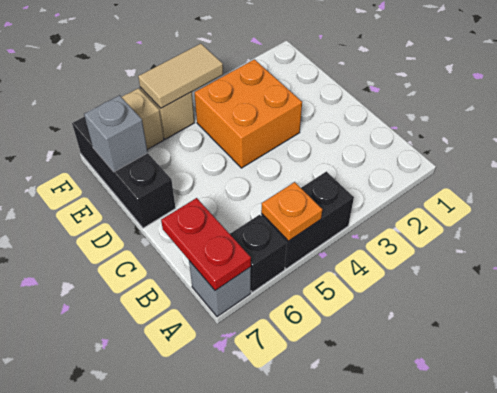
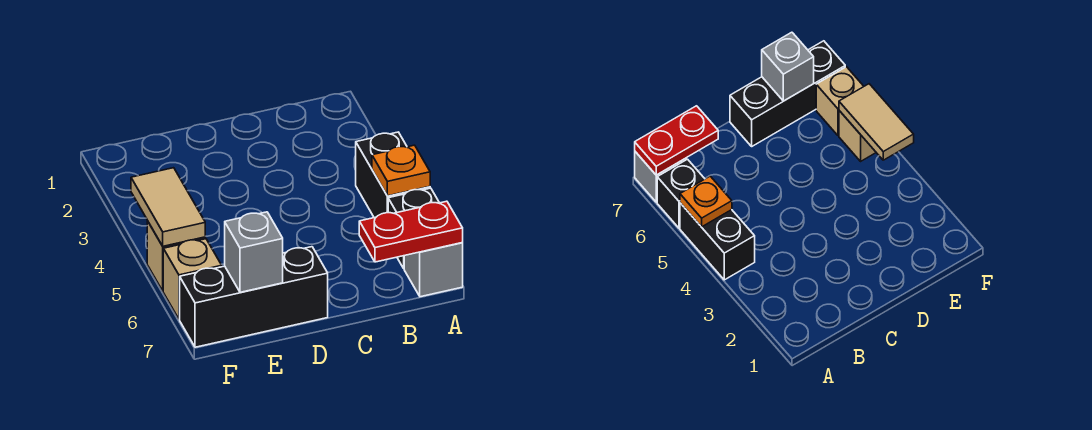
orange brick D3:E4 level 1 -> none

